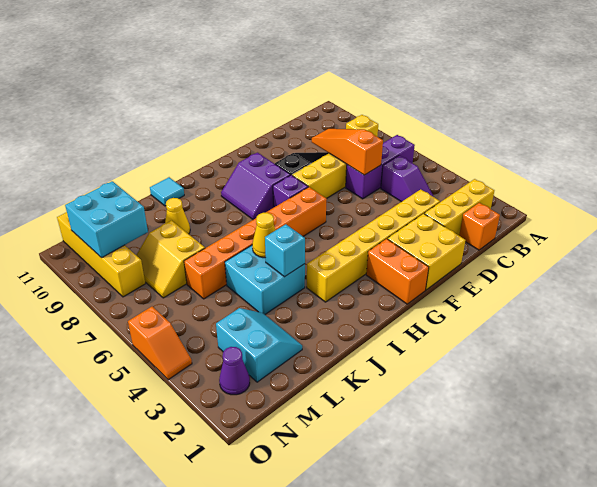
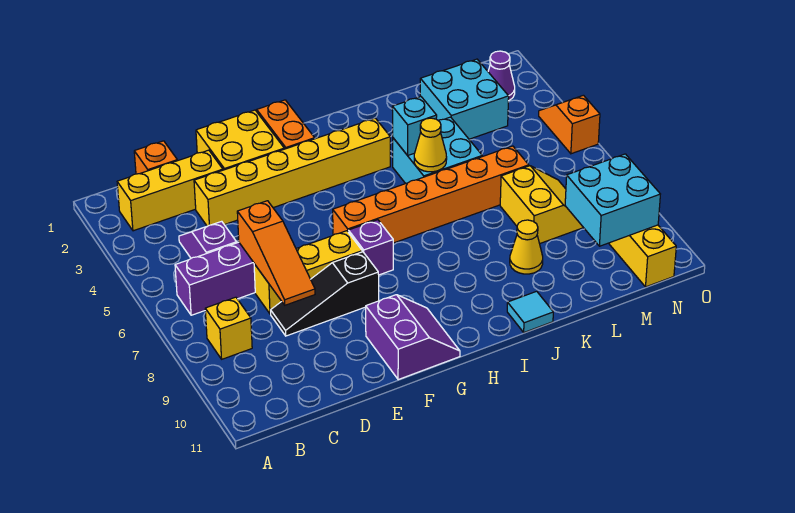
purple slope G8:H9 level 1 top G -> purple slope F10:G11 level 1 top F
cyan slope L2:M3 level 1 top M -> cyan brick L2:M3 level 1

